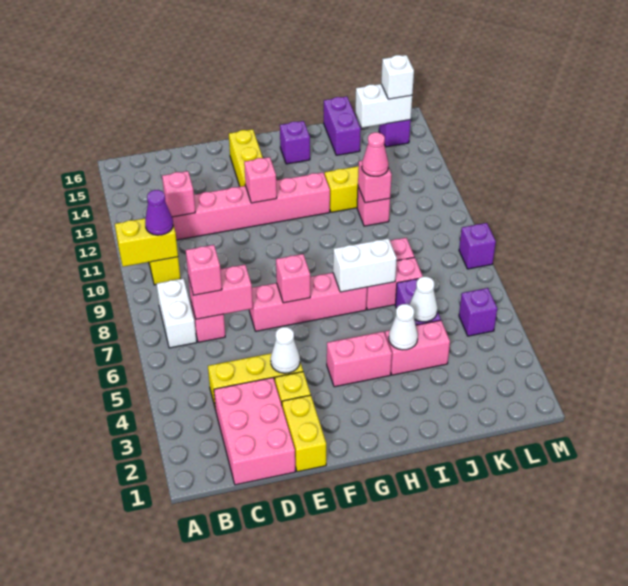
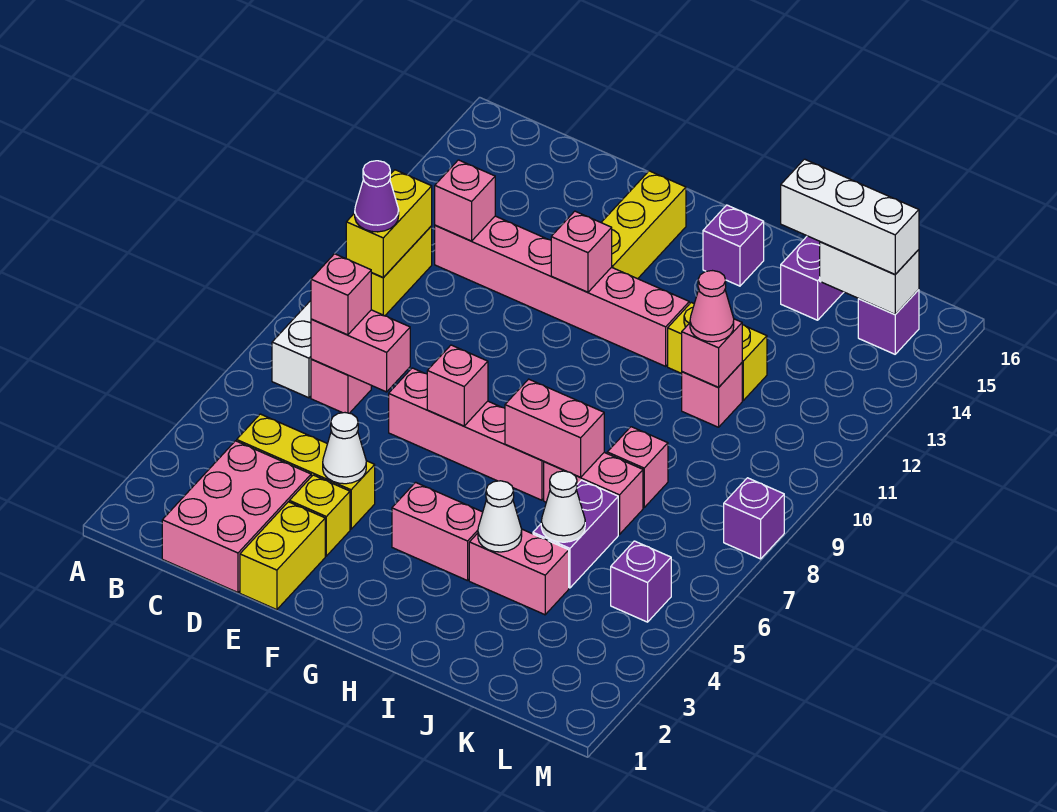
yellow brick A10:B10 level 2 -> yellow brick B10:B11 level 2
white brick H7:I7 level 2 -> pink brick H7:I7 level 2
white brick L15 level 3 -> white brick J15:L15 level 3

